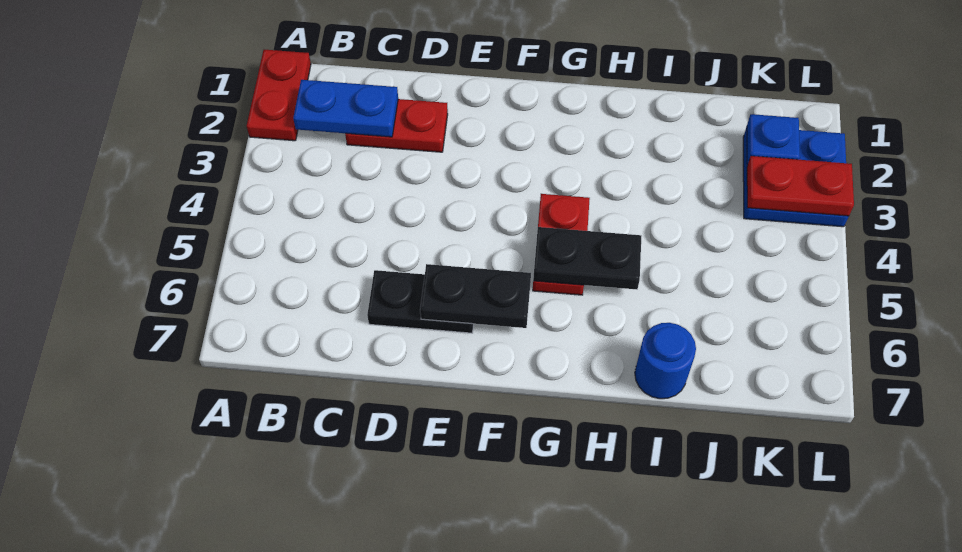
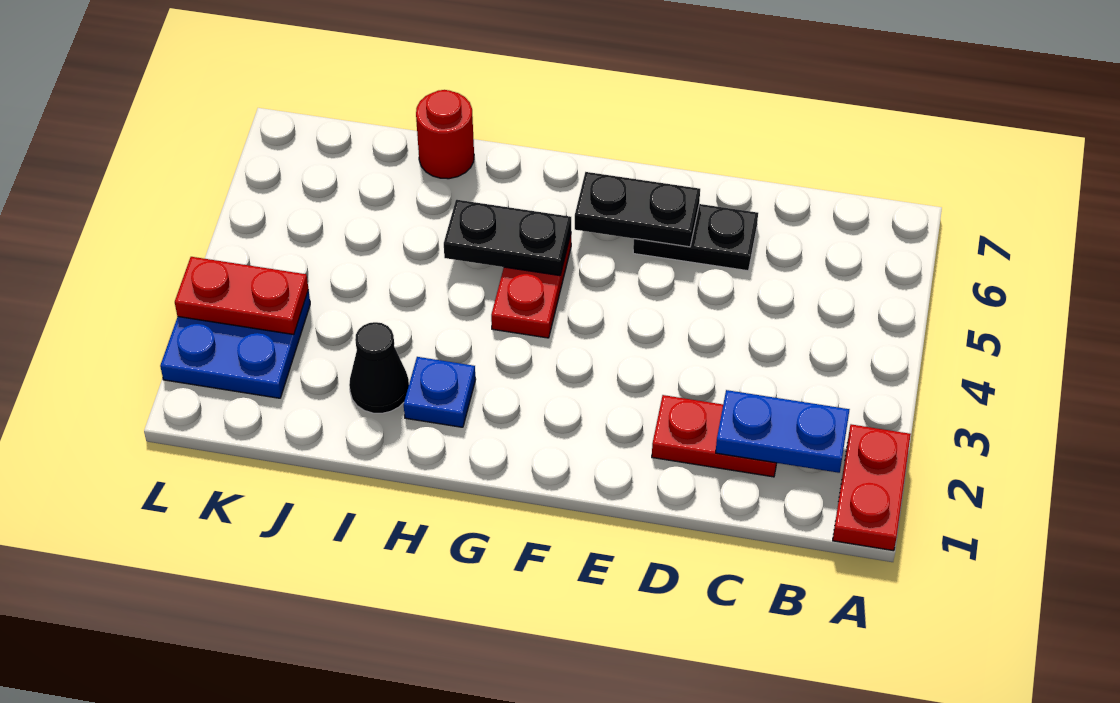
none -> black cone I2 level 1
blue round brick I7 level 1 -> red round brick I7 level 1
blue plate K2 level 2 -> blue plate H2 level 1

